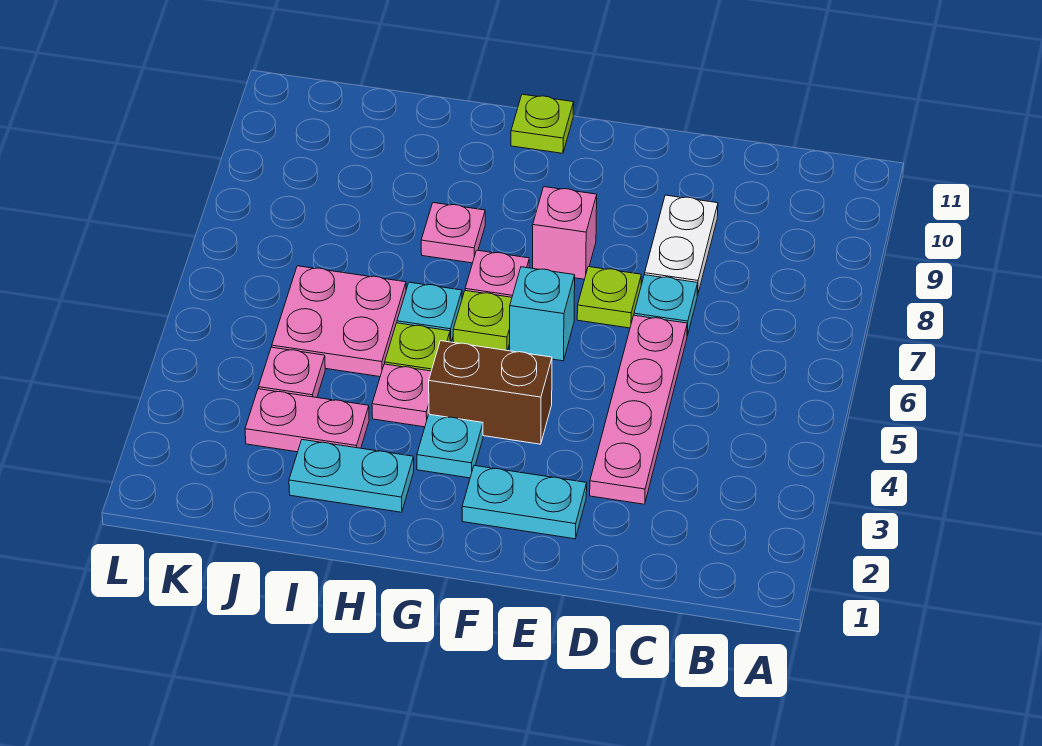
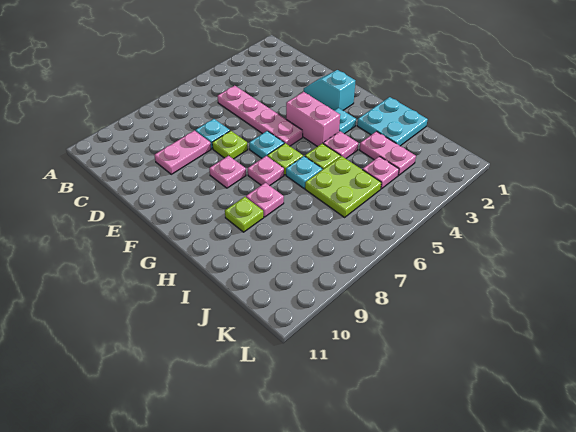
pink plate D3:D6 level 1 -> pink plate C5:F5 level 1
white plate D8:D9 level 1 -> pink plate D8:D9 level 1
cyan plate E2:F2 level 1 -> cyan slope E2:F2 level 1 top F
brown brick F4:G4 level 1 -> pink brick F4:G4 level 1
cyan brick F6 level 1 -> cyan plate F6 level 1
pink brick F8 level 1 -> pink plate F8 level 1
lime plate G11 level 1 -> lime plate H9 level 1
cyan plate H2:I2 level 1 -> cyan plate H1:I2 level 1
pink plate I5:J6 level 1 -> lime plate I5:J6 level 1

